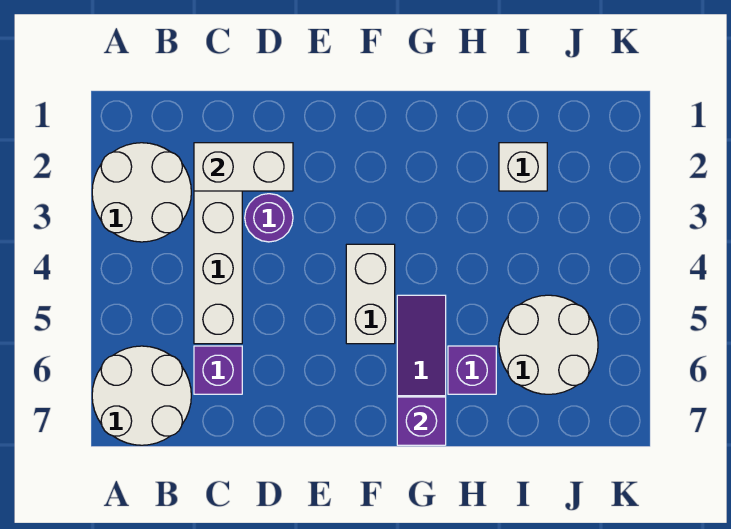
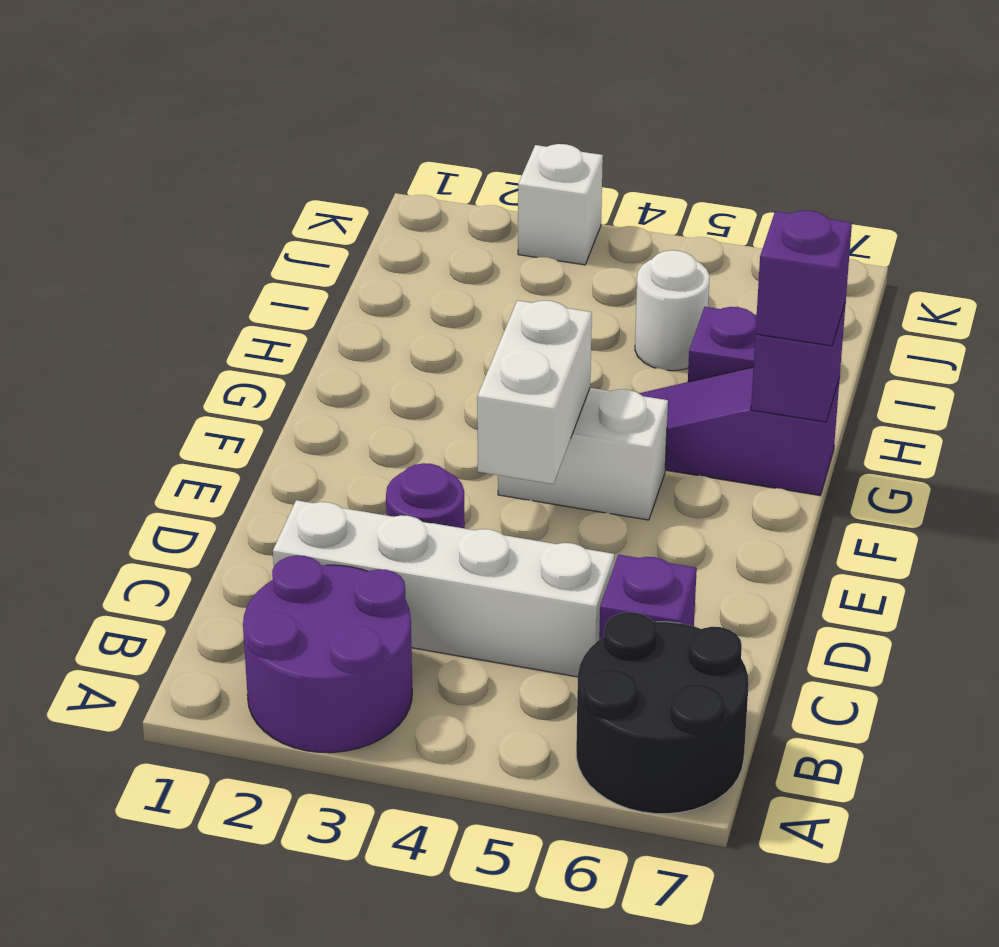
white round brick A2:B3 level 1 -> purple round brick A2:B3 level 1
white round brick A6:B7 level 1 -> black round brick A6:B7 level 1
white brick C2:D2 level 2 -> white brick E4:F4 level 2
none -> purple brick G7 level 3
white brick I2 level 1 -> white brick K3 level 1
white round brick I5:J6 level 1 -> white round brick I5 level 1

